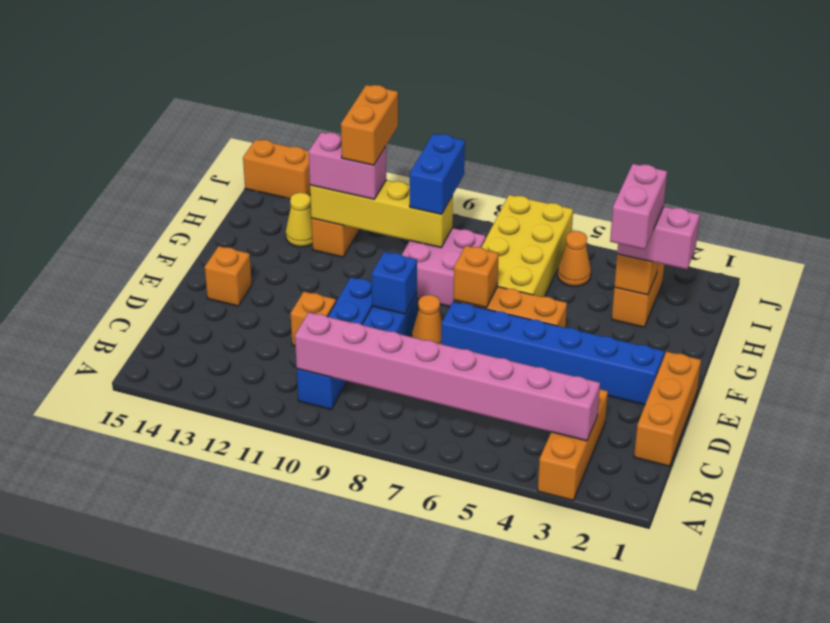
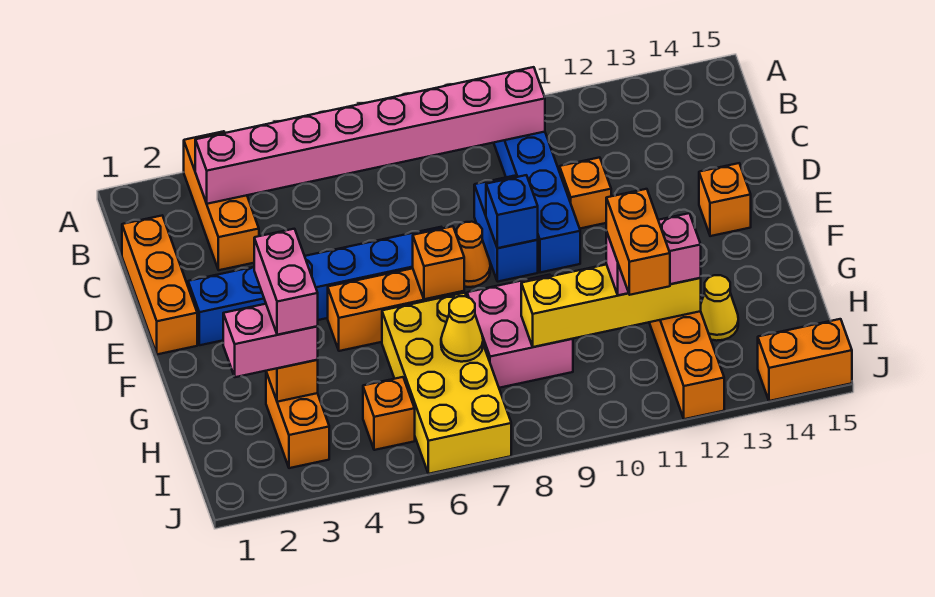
none -> yellow cone H7 level 2
blue brick H9:I9 level 3 -> none
orange cone I5 level 1 -> orange brick I5 level 1

